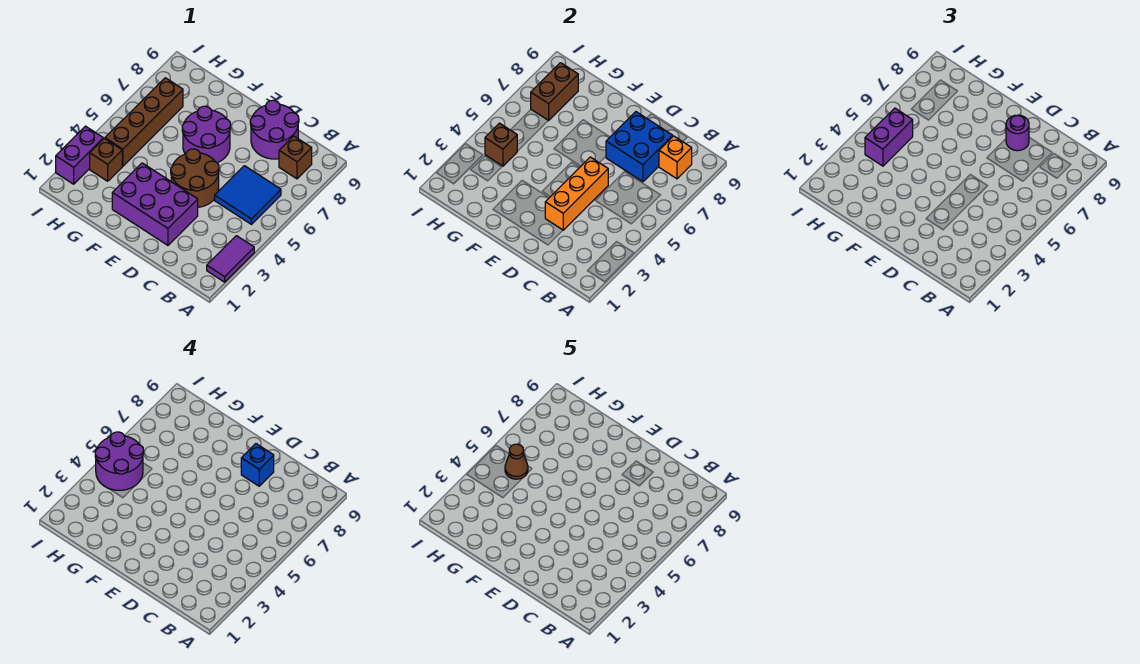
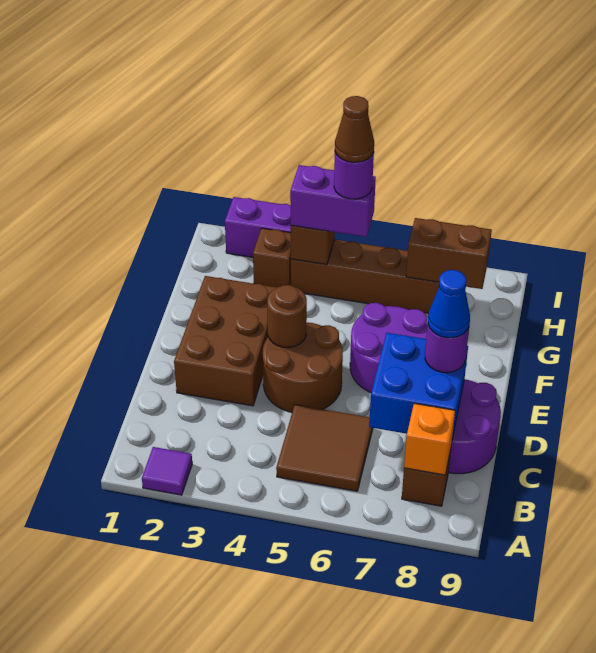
purple tile A2:A3 level 1 -> purple tile A2 level 1
blue tile B5:C6 level 1 -> brown tile B5:C6 level 1
purple brick D2:F3 level 1 -> brown brick D2:F3 level 1
orange brick D3:D5 level 2 -> none
blue brick D8 level 4 -> blue cone D8 level 4
none -> brown round brick E4 level 2
purple round brick H4:I5 level 4 -> purple round brick H5 level 4

